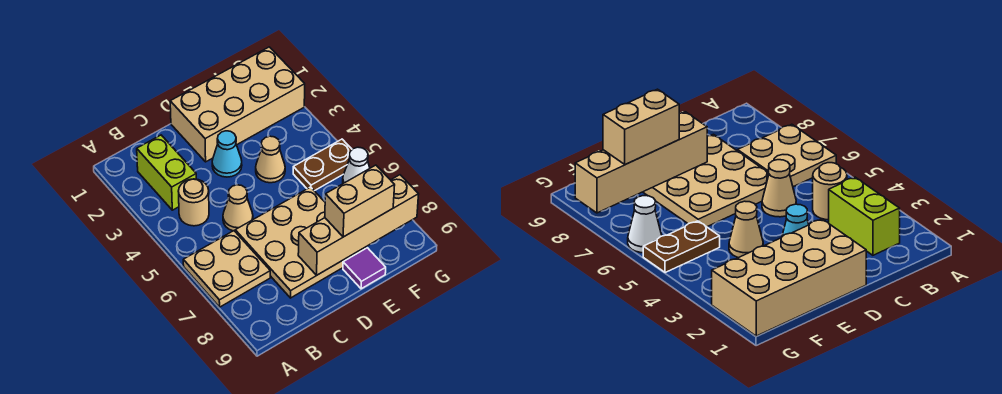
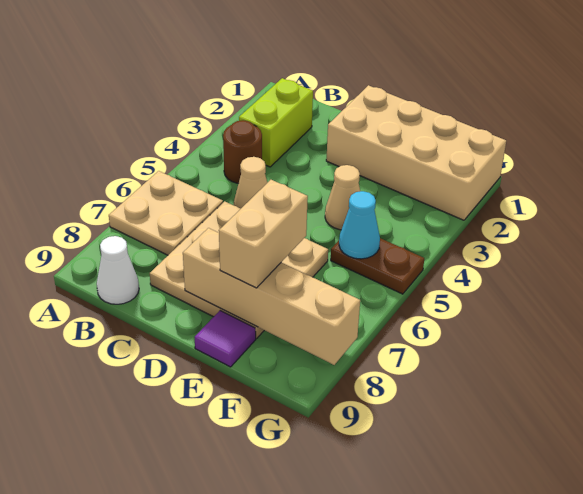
tan round brick B4 level 1 -> brown round brick B4 level 1
cyan cone D3 level 1 -> cyan cone F5 level 2
tan brick E8:F8 level 3 -> tan brick E7:E8 level 3
white cone G6 level 1 -> white cone B9 level 1

